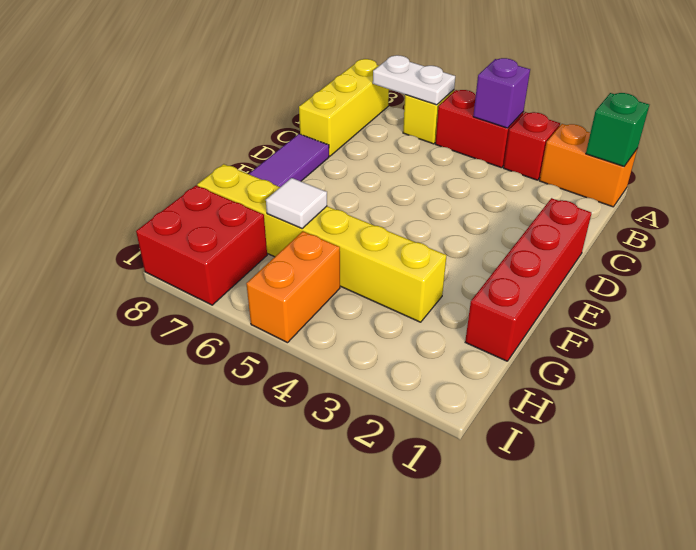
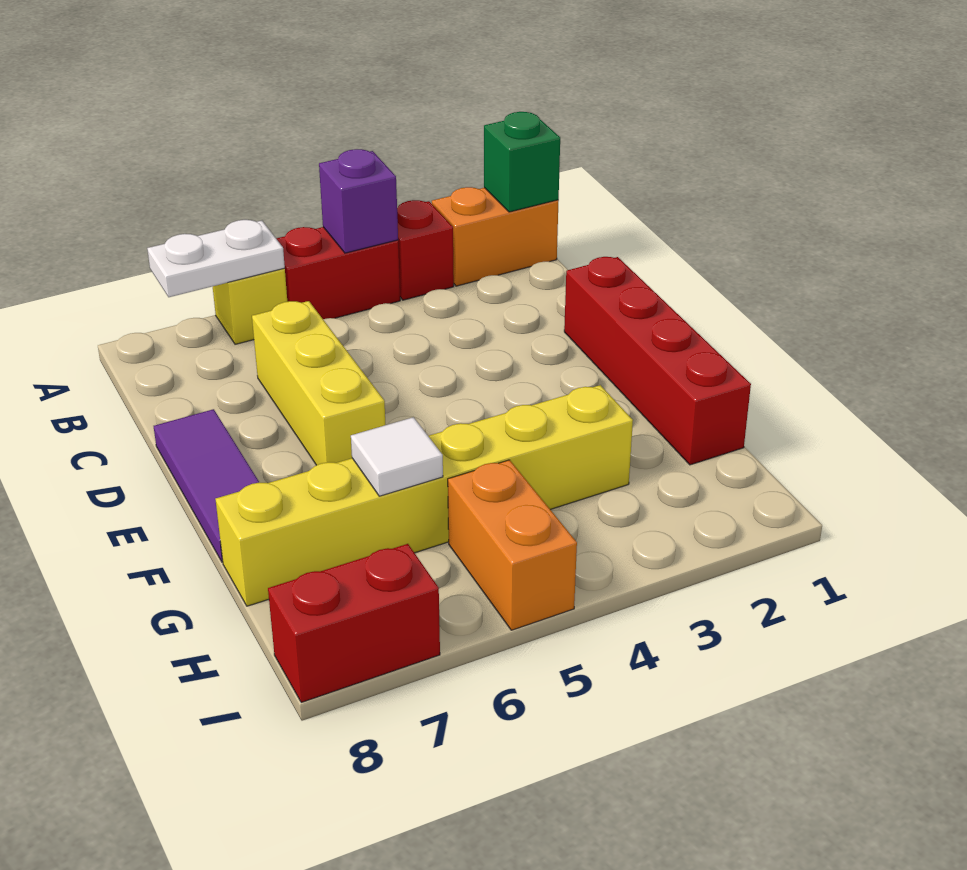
yellow brick A8:C8 level 1 -> yellow brick C6:E6 level 1
red brick H7:I8 level 1 -> red brick I7:I8 level 1

